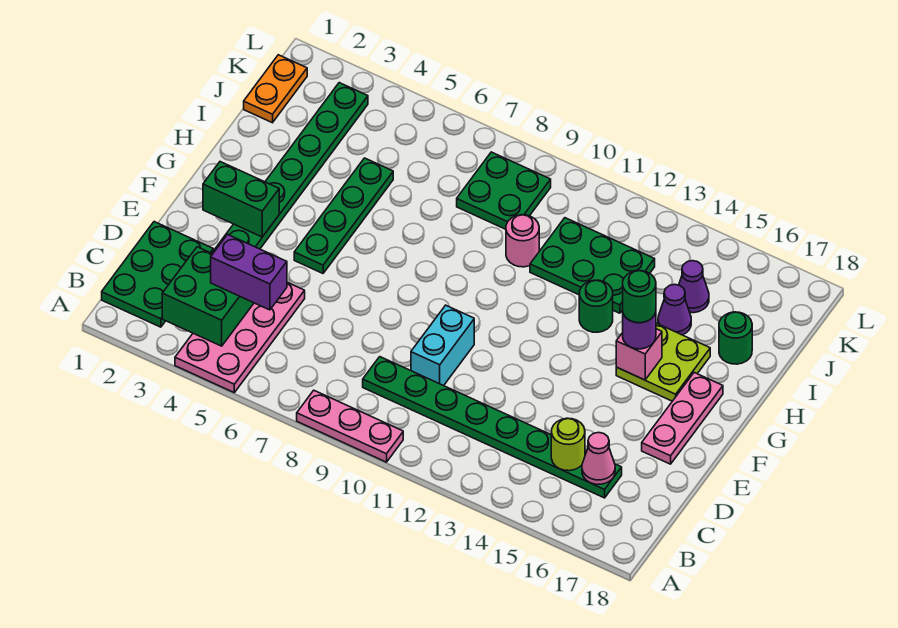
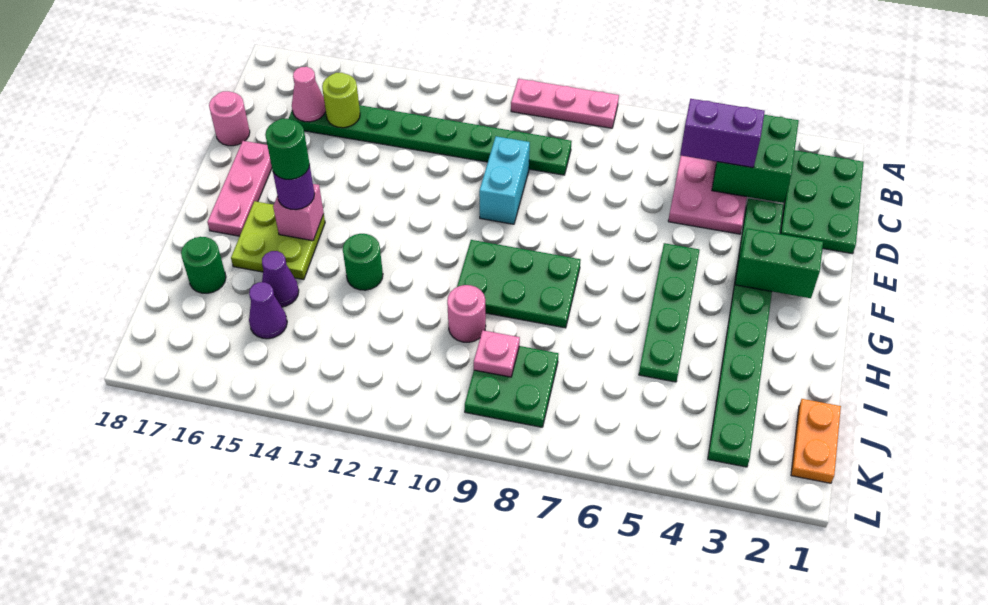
none -> pink round brick D18 level 1
green plate I11:J13 level 1 -> green plate G8:H10 level 1
none -> pink plate J9 level 2

